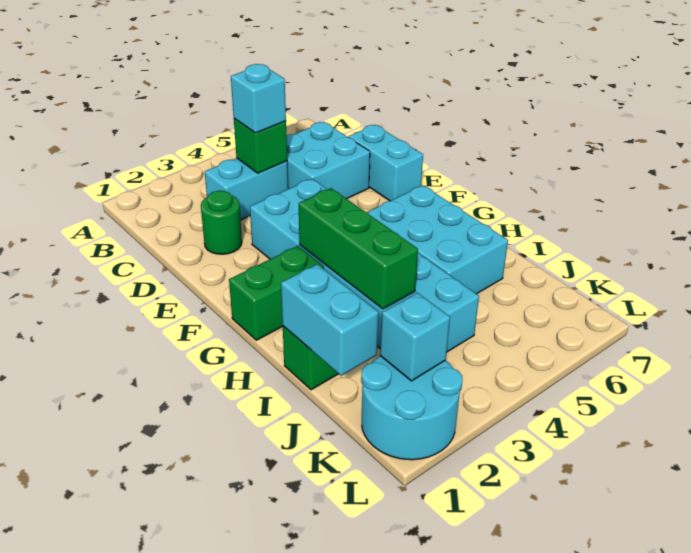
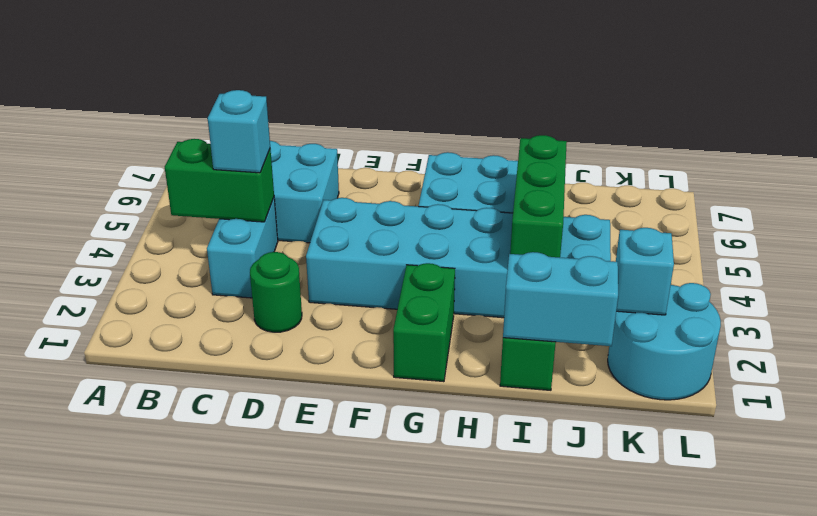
green brick C4 level 2 -> green brick B4:C4 level 2
cyan brick D7:E7 level 1 -> none
green brick G3:I3 level 2 -> green brick I3:I5 level 2

